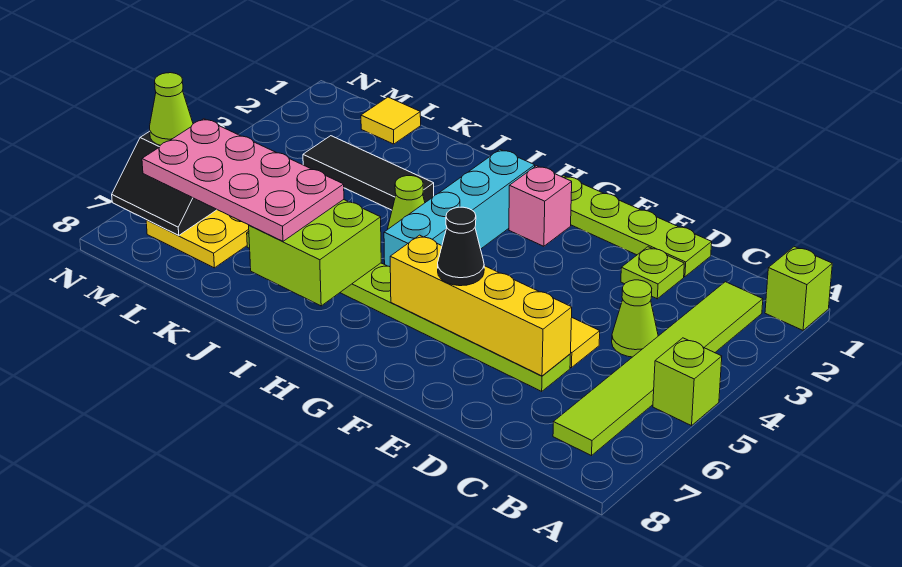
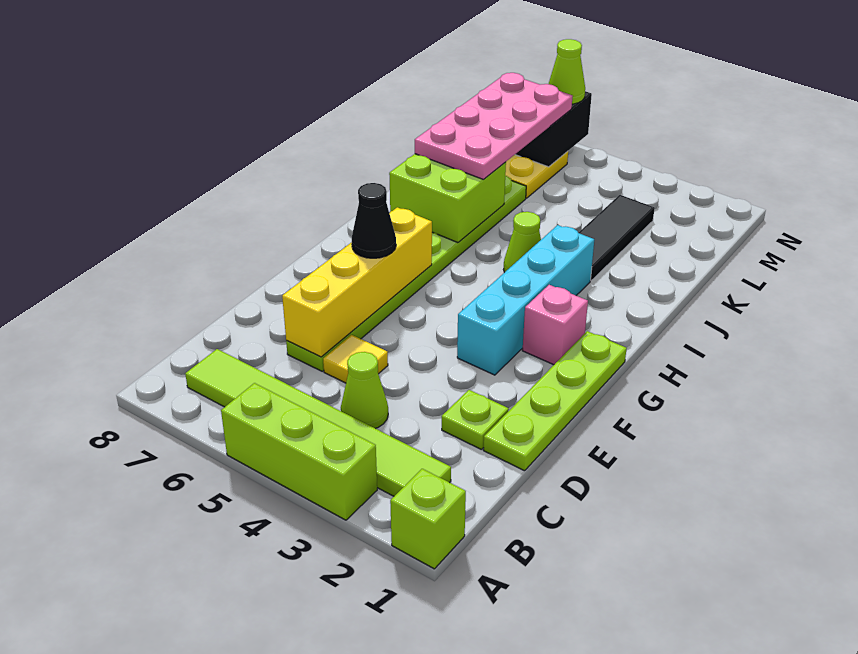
lime brick A5 level 1 -> lime brick A3:A5 level 1
cyan brick H2:H5 level 1 -> cyan brick F3:I3 level 1
yellow tile L1 level 1 -> none

